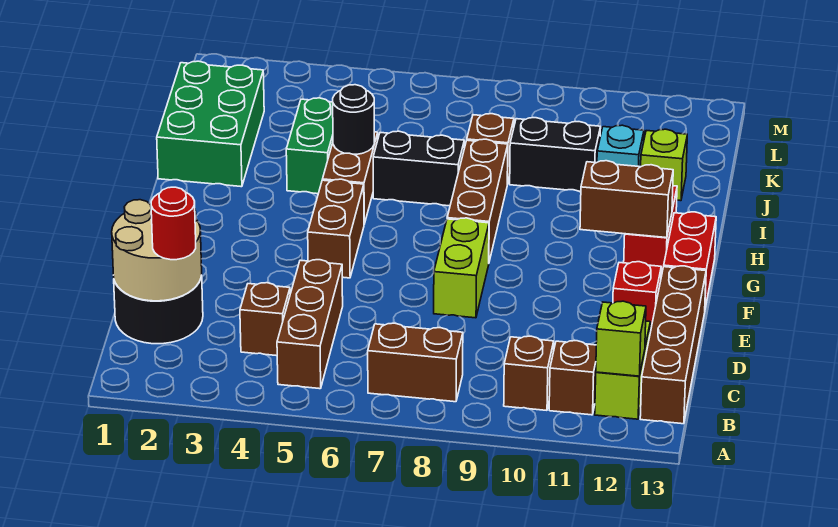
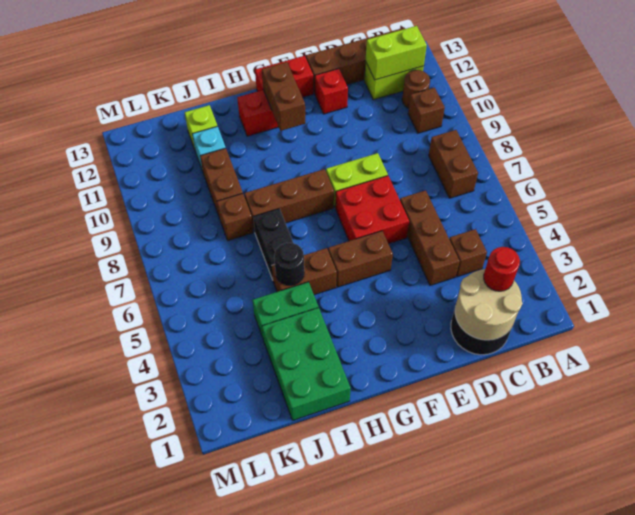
brown brick B5:D5 level 1 -> brown brick D4:D6 level 1
brown brick B11 level 1 -> brown round brick B11 level 1
lime brick B12 level 2 -> lime brick B12:C12 level 2
none -> red brick E6:F7 level 1
green brick I1:K2 level 1 -> green brick I1:J3 level 1
black brick J9:J10 level 1 -> brown brick J9:J10 level 1

